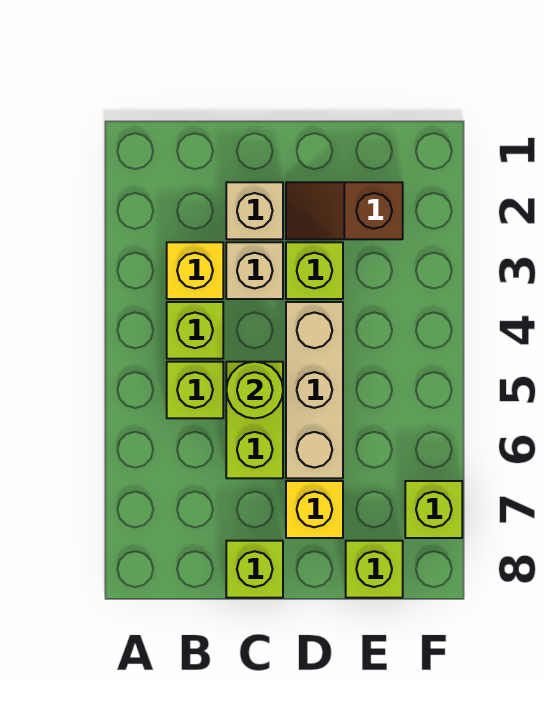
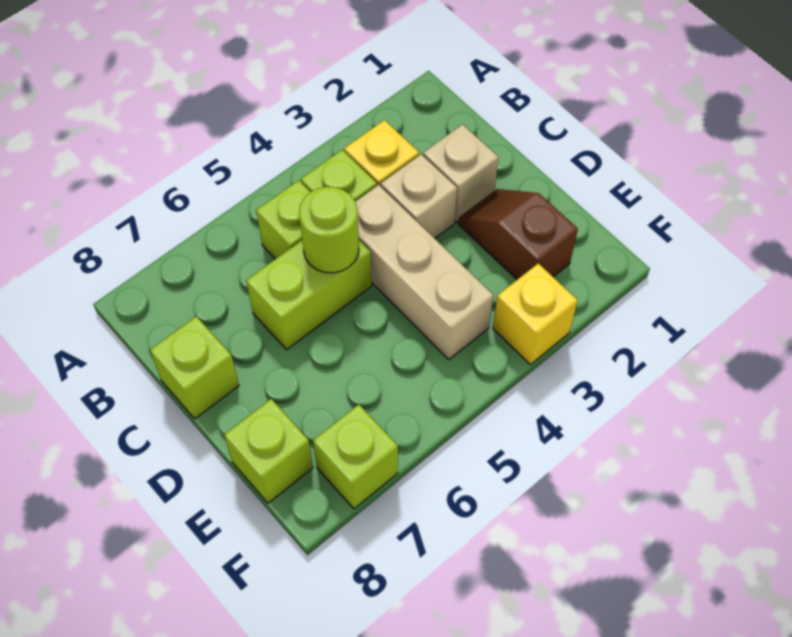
lime brick D3 level 1 -> none
tan brick D4:D6 level 1 -> tan brick C4:E4 level 1
yellow brick D7 level 1 -> yellow brick F3 level 1

